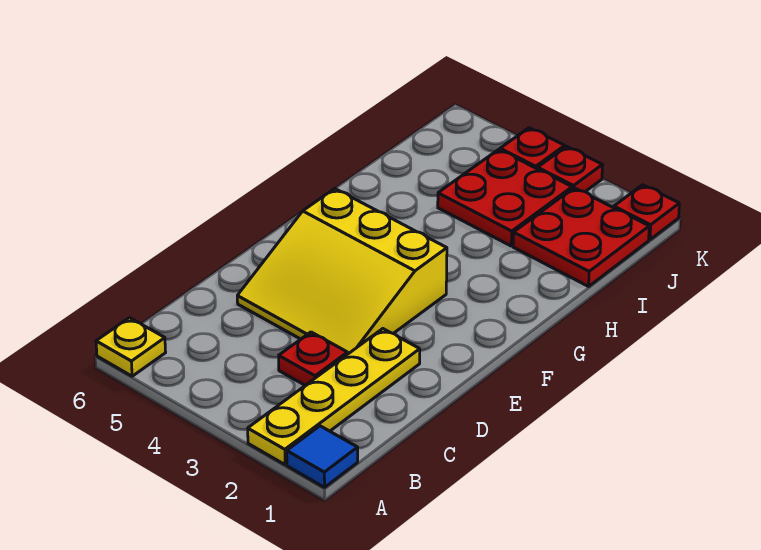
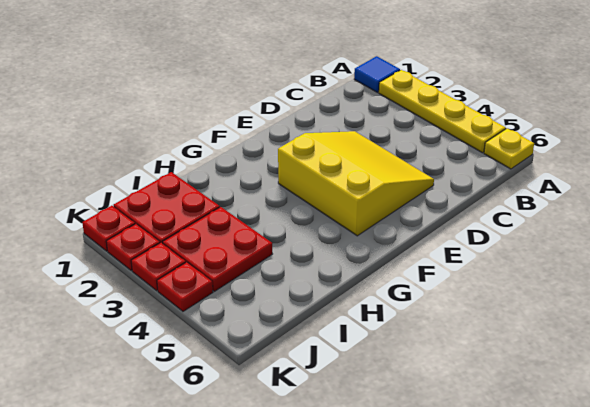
yellow plate A2:D2 level 1 -> yellow plate A2:A5 level 1
red plate C3 level 1 -> red plate K2 level 1

